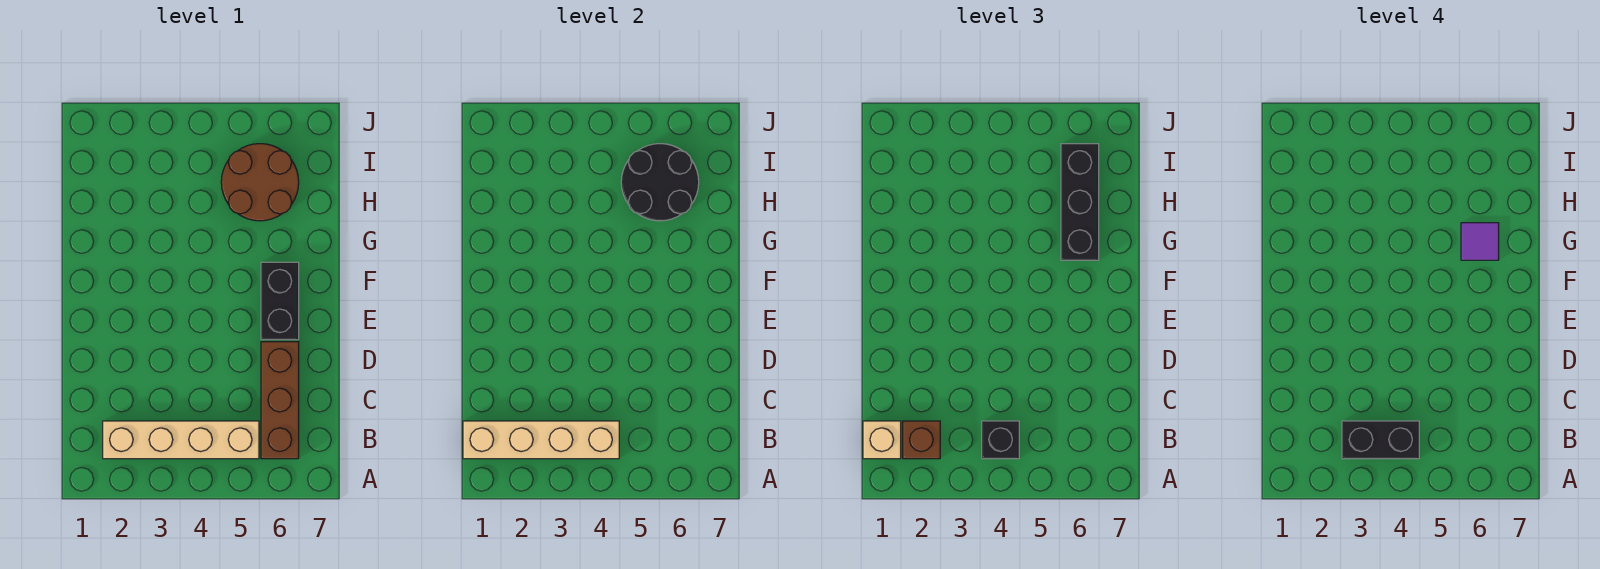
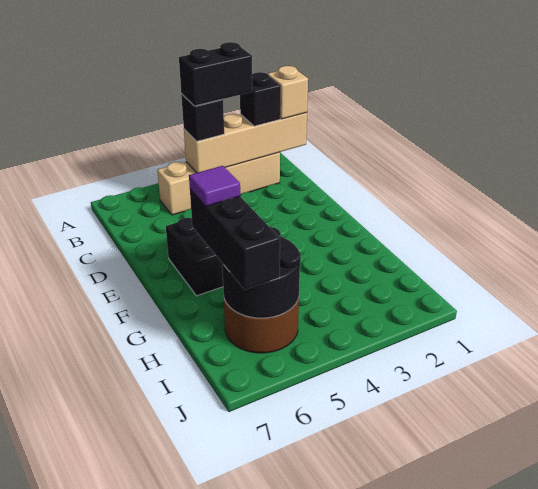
brown brick B2 level 3 -> black brick B2 level 3
brown brick B6:D6 level 1 -> none

